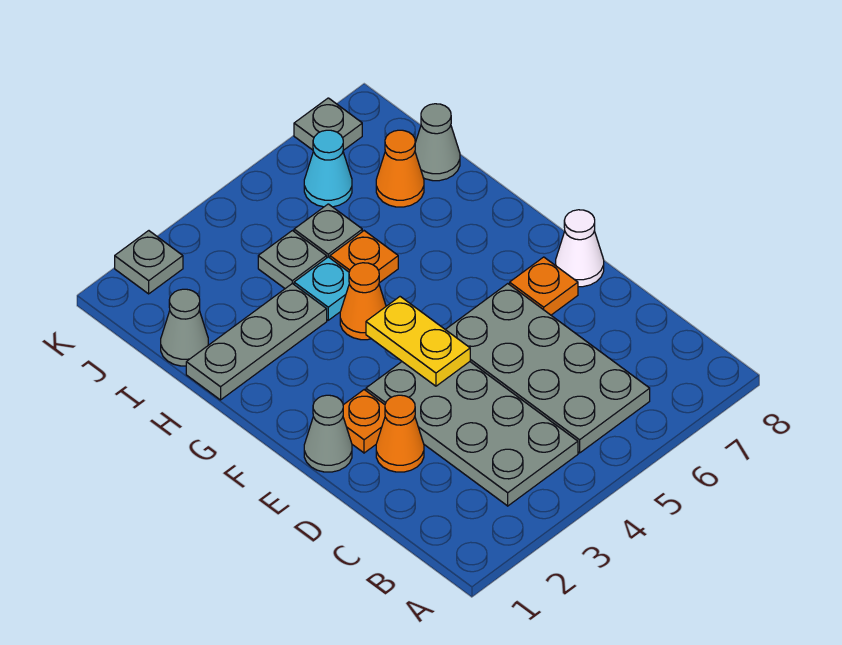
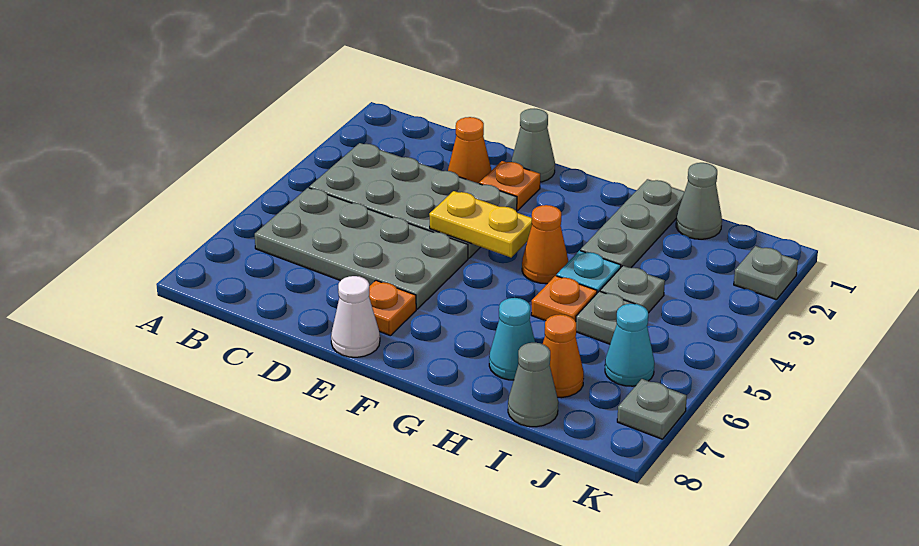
none -> cyan cone H7 level 1

